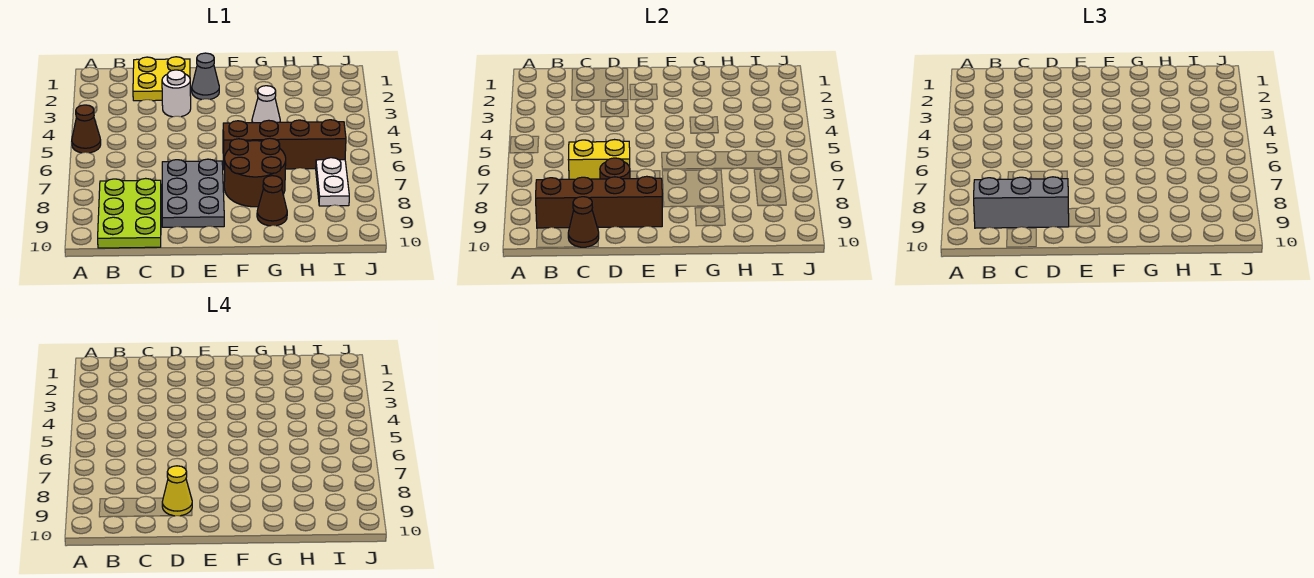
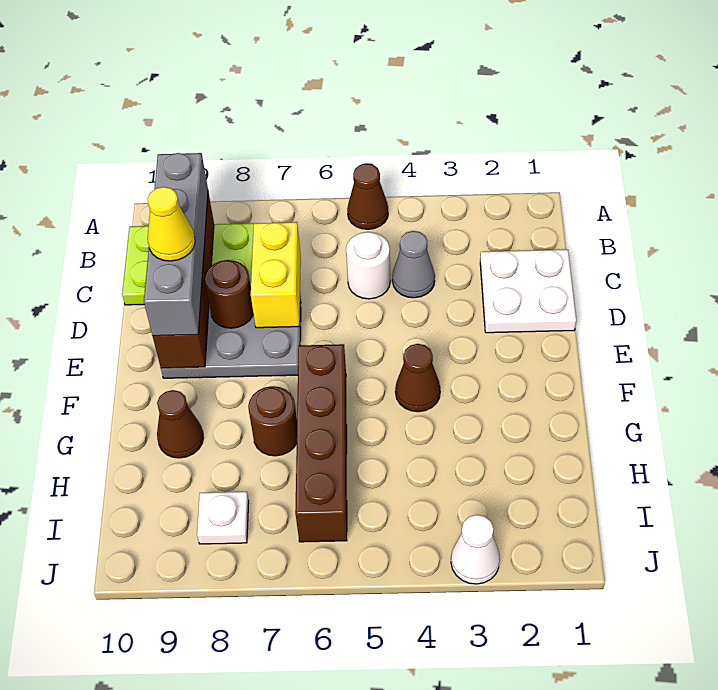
grey brick B9:D9 level 3 -> grey brick B9:E9 level 3
yellow plate C1:D2 level 1 -> white plate C1:D2 level 1
brown cone C10 level 2 -> brown cone F4 level 1
white round brick D3 level 1 -> white round brick C5 level 1
grey cone E2 level 1 -> grey cone C4 level 1
brown round brick F7:G8 level 1 -> brown round brick G7 level 1
white cone G4 level 1 -> white cone J3 level 1
white plate I7:I8 level 1 -> white plate I8 level 1

